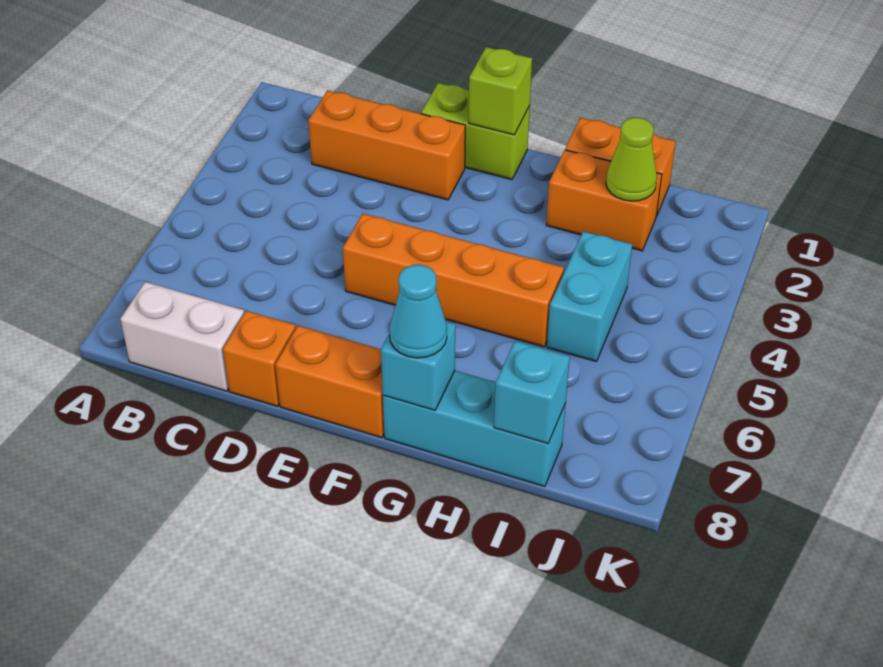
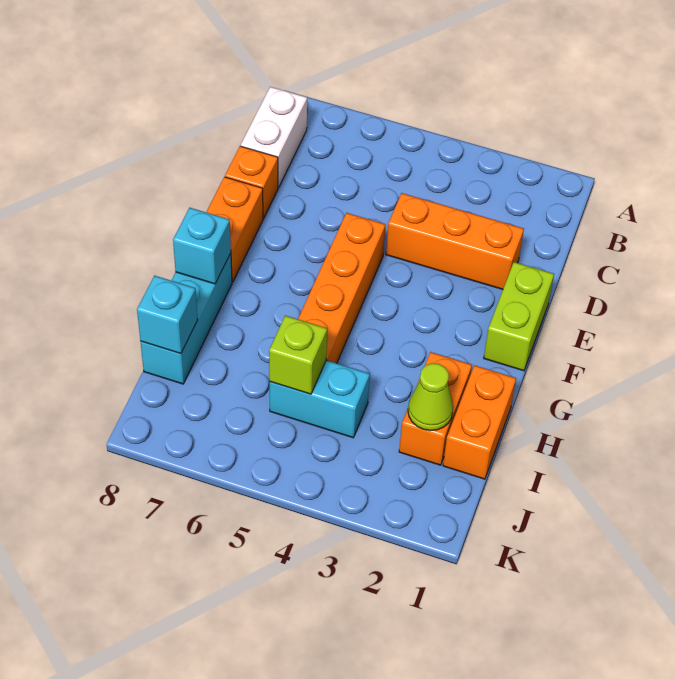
orange brick C2:E2 level 1 -> orange brick D2:D4 level 1
lime brick F1 level 2 -> lime brick I5 level 2
cyan cone G8 level 3 -> none

